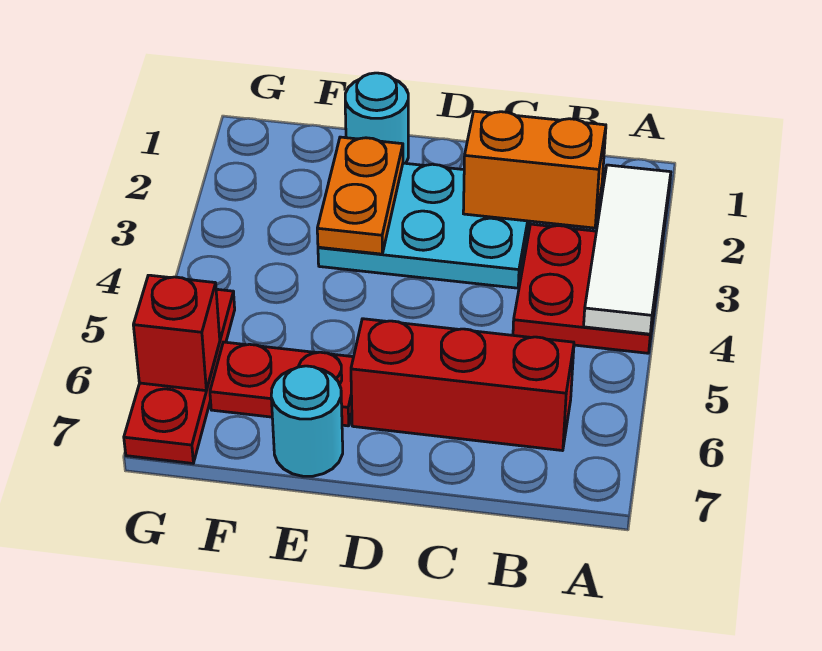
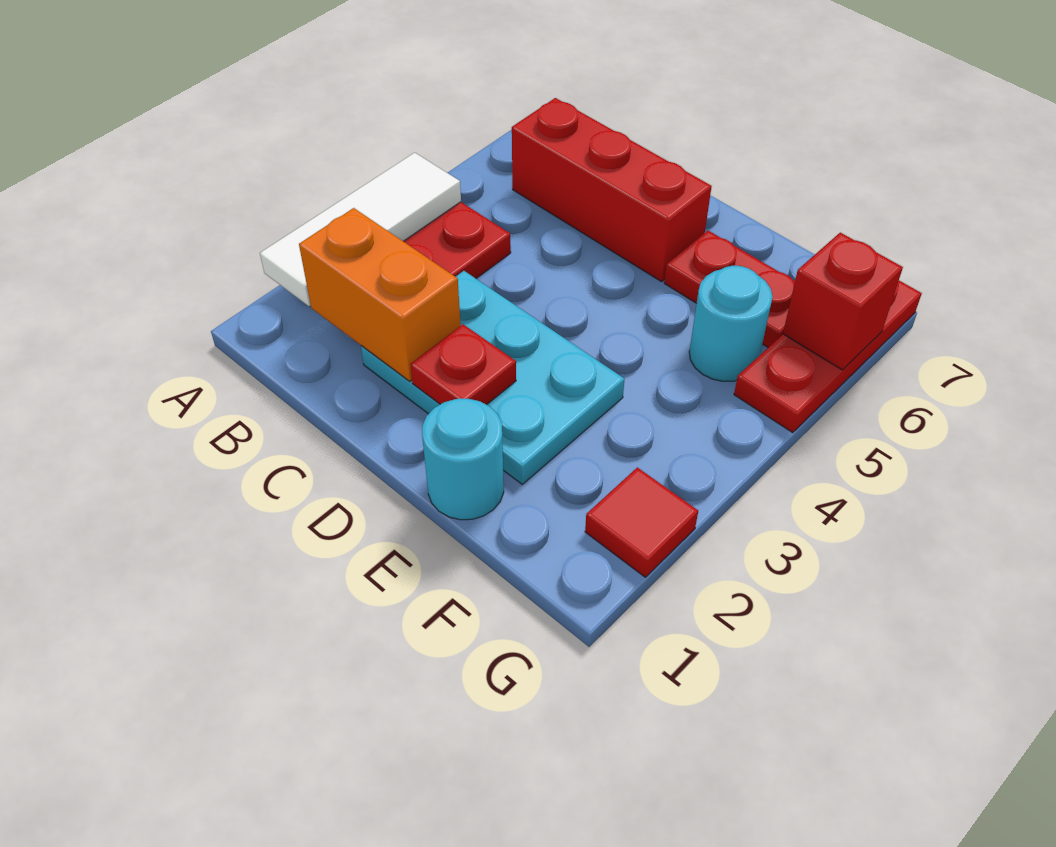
none -> red plate D2 level 2
orange plate E2:E3 level 2 -> none
cyan round brick E7 level 1 -> cyan round brick F5 level 1
none -> red tile G2 level 1

